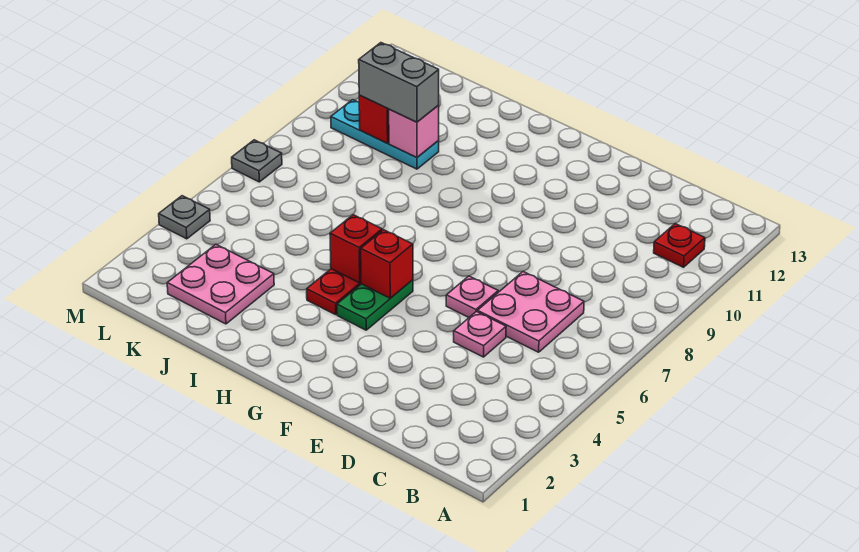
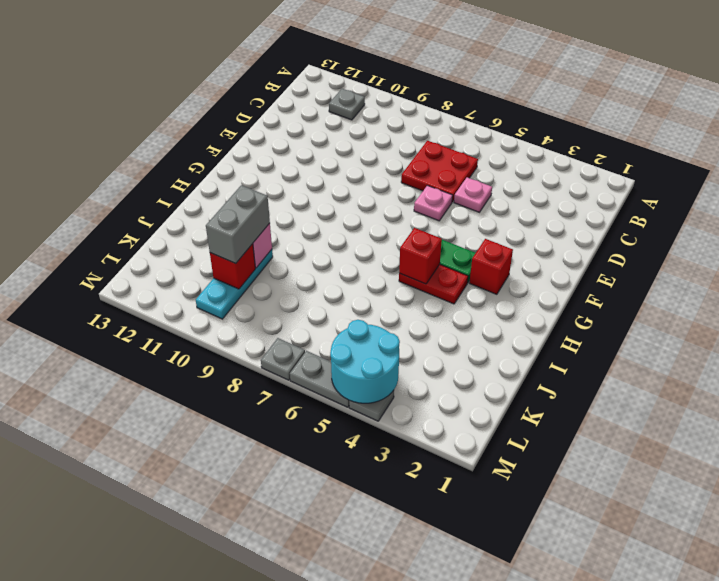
red plate B11 level 1 -> grey plate B11 level 1
pink plate C6:D7 level 1 -> red plate C6:D7 level 1
red brick G5 level 2 -> red brick G3 level 1
pink plate J2:K3 level 1 -> none
none -> cyan round brick L4:M5 level 2
none -> grey plate M5:M6 level 1

